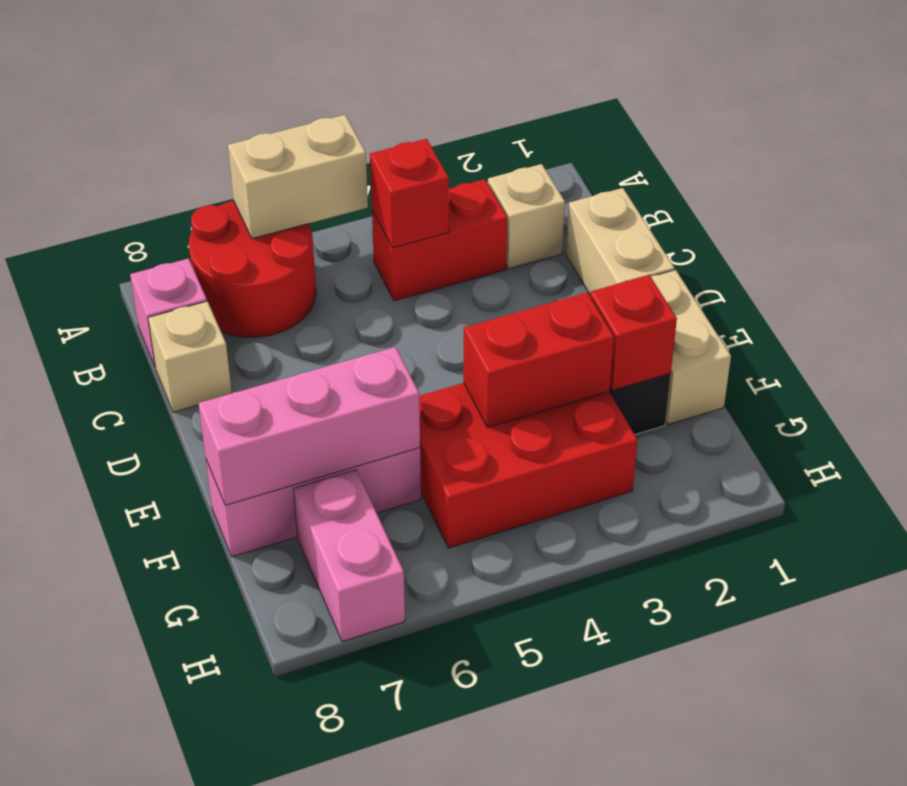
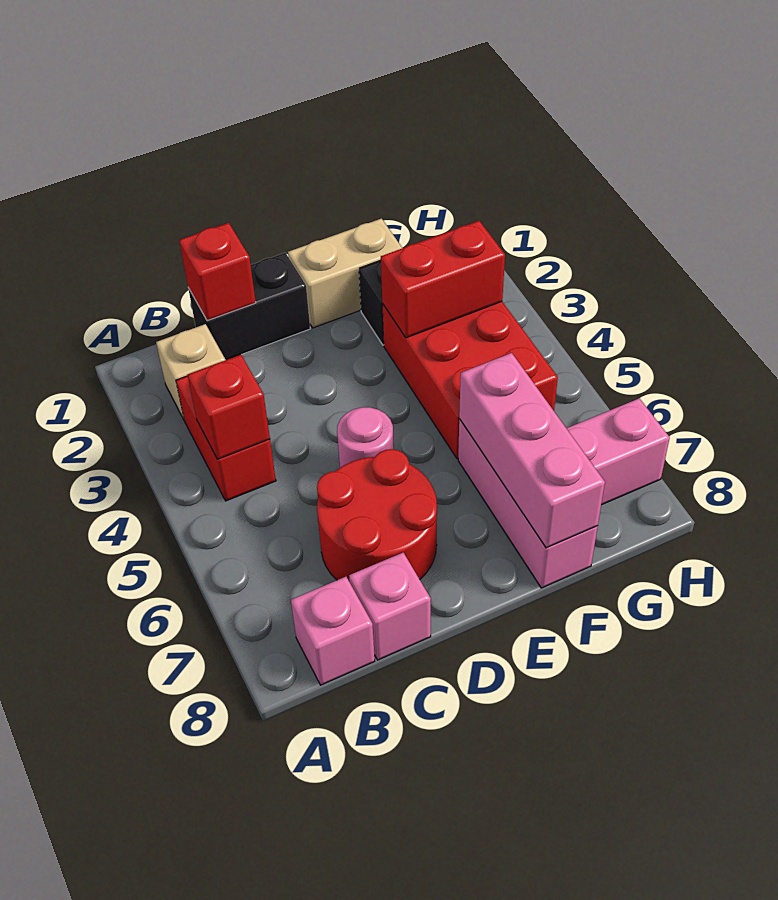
tan brick A5:A6 level 2 -> none
red round brick A6:B7 level 1 -> red round brick C6:D7 level 1
tan brick C1:D1 level 1 -> black brick C1:D1 level 1
tan brick C8 level 1 -> pink brick C8 level 1
none -> pink round brick D5 level 1
red brick F2 level 2 -> red brick C1 level 2
red brick F3:F4 level 2 -> red brick F3:G3 level 2

